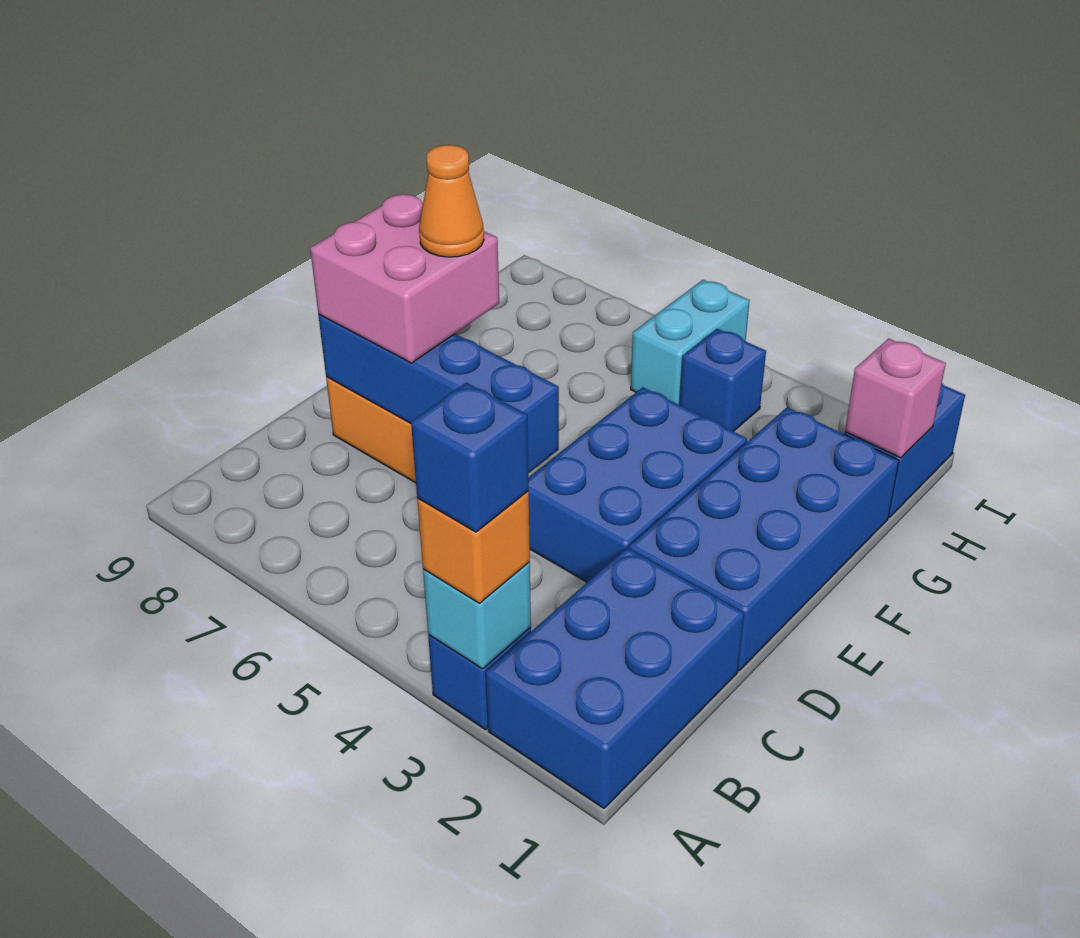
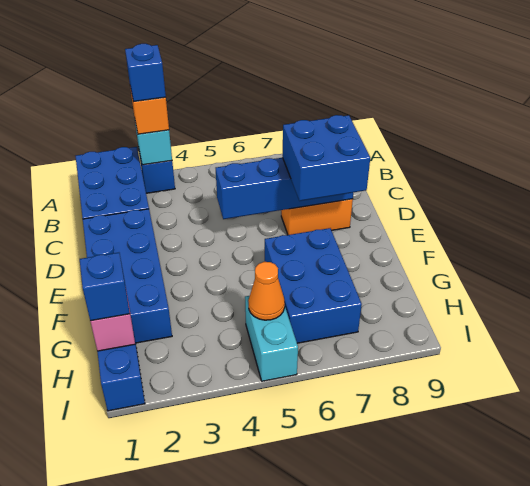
blue brick D3:F4 level 1 -> blue brick F6:H7 level 1
pink brick D7:E8 level 3 -> blue brick D7:E8 level 3
orange cone E7 level 4 -> orange cone H5 level 2
blue brick H4 level 1 -> blue brick H1 level 3

